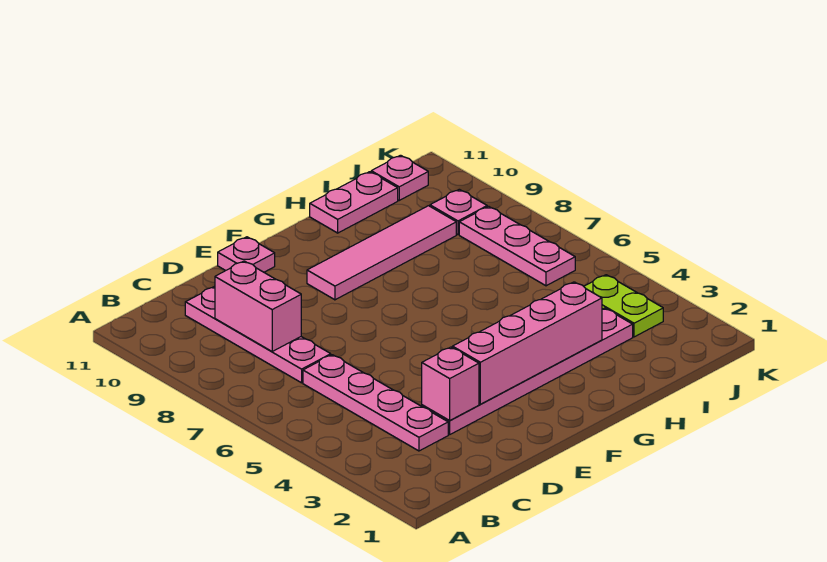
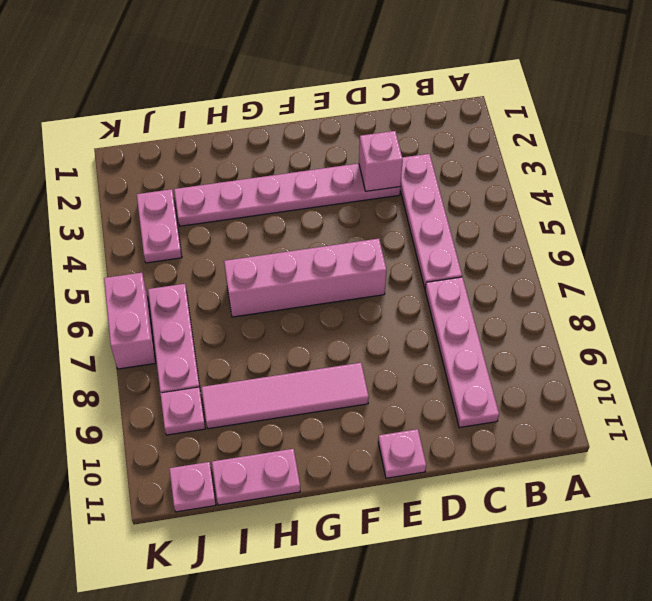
pink brick C8:C9 level 2 -> pink brick K6:K7 level 1
pink brick E3:H3 level 2 -> pink brick E6:H6 level 1
lime plate J3:J4 level 1 -> pink plate J3:J4 level 1

